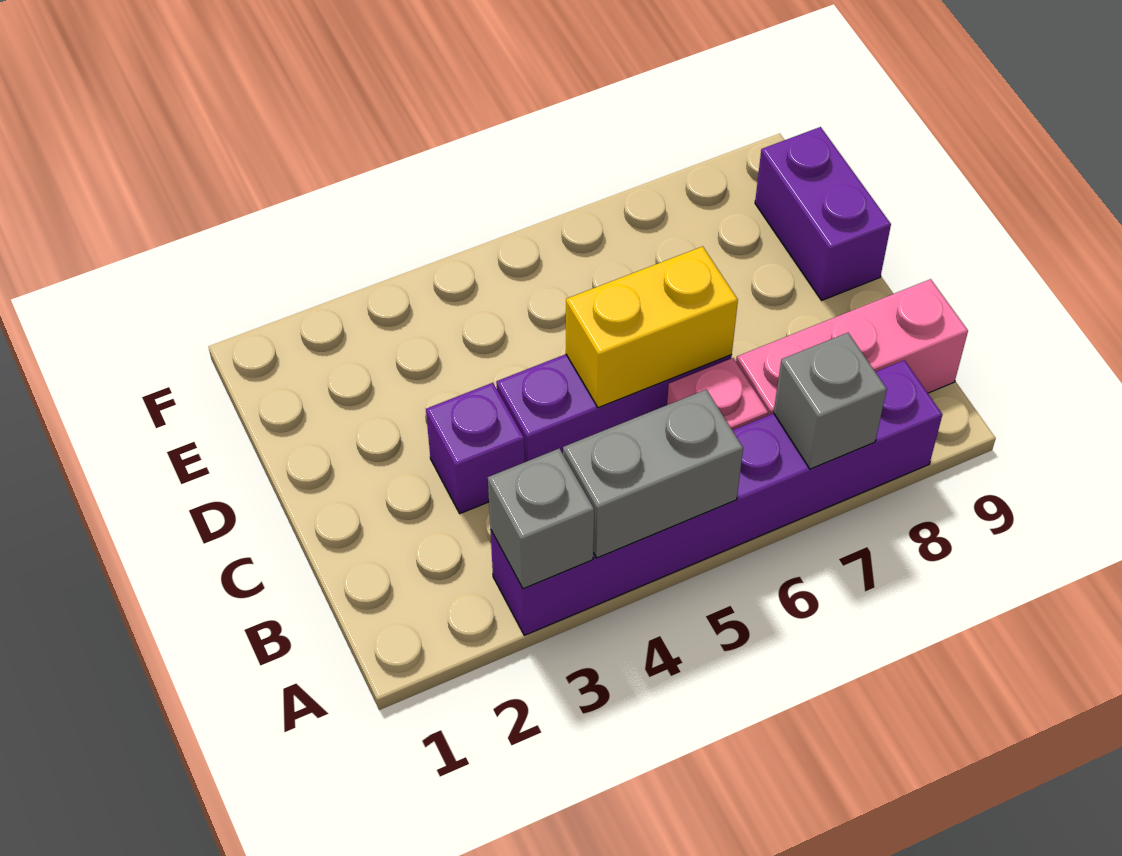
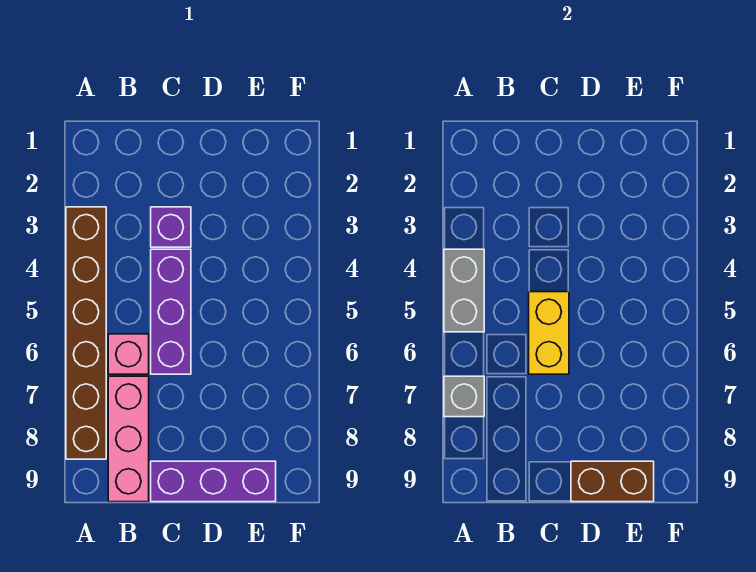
purple brick A3:A8 level 1 -> brown brick A3:A8 level 1
grey brick A3 level 2 -> none
purple brick D9:E9 level 1 -> purple brick C9:E9 level 1
none -> brown brick D9:E9 level 2

